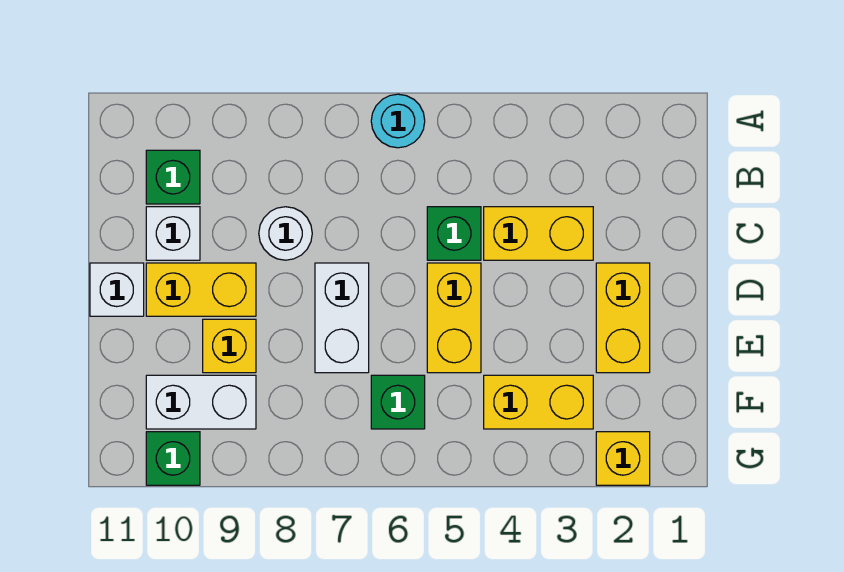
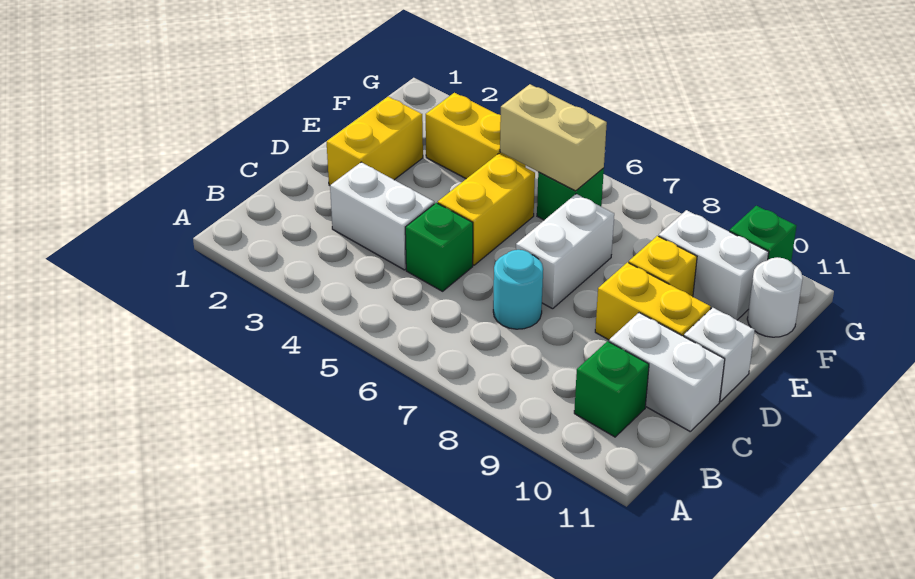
cyan round brick A6 level 1 -> cyan round brick C7 level 1
yellow brick C3:C4 level 1 -> white brick C3:C4 level 1
white round brick C8 level 1 -> white round brick F11 level 1
white brick C10 level 1 -> white brick C10:C11 level 1
none -> tan brick F5:F6 level 2
yellow brick G2 level 1 -> none

